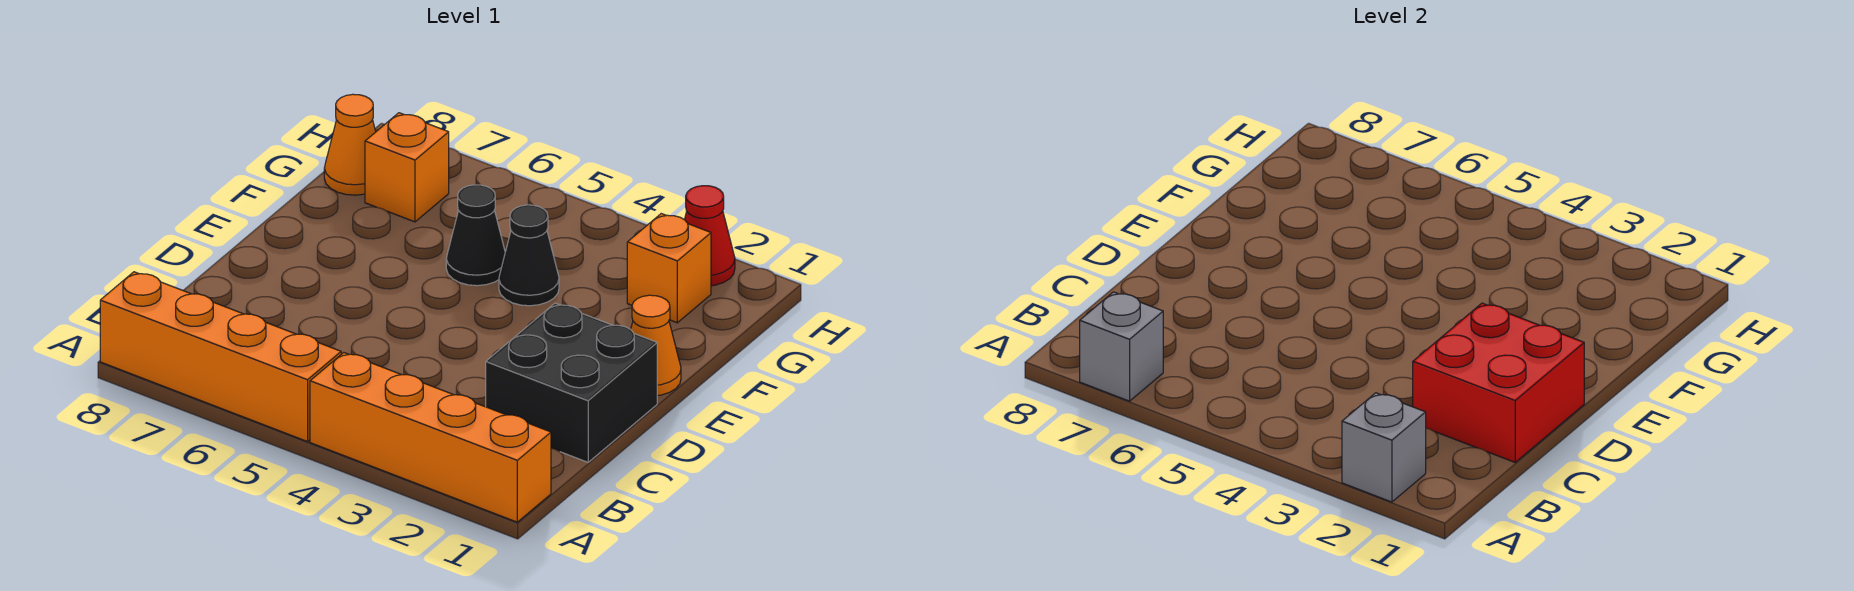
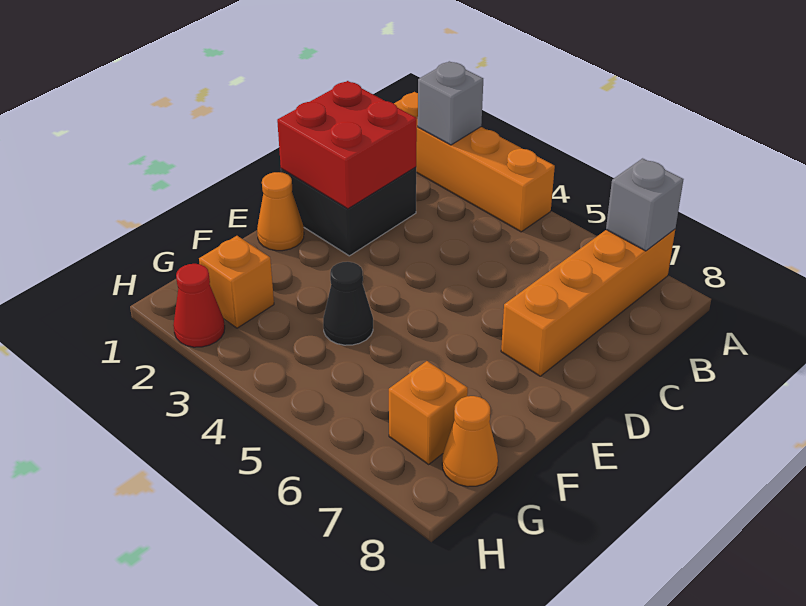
orange brick A5:A8 level 1 -> orange brick A7:D7 level 1
black cone F5 level 1 -> none

